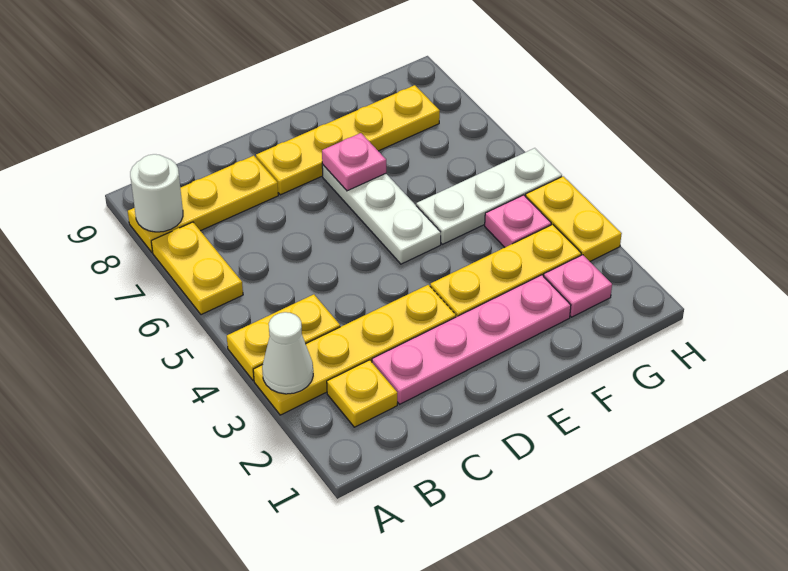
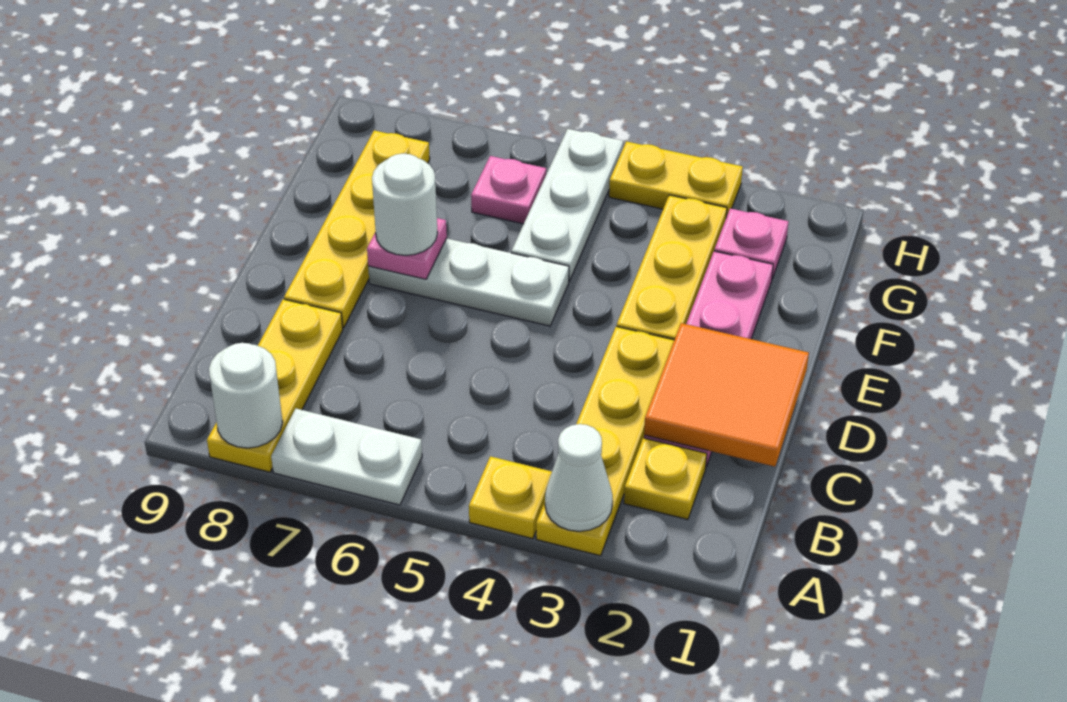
yellow plate A4:B4 level 1 -> yellow plate A4 level 1
yellow plate A6:A7 level 1 -> white plate A6:A7 level 1
none -> orange tile C1:D2 level 2
none -> white round brick E7 level 3
pink plate G4 level 1 -> pink plate G6 level 1

